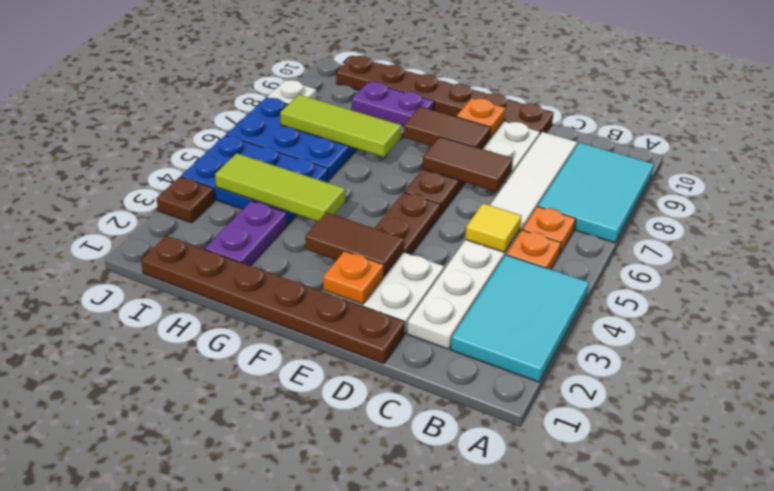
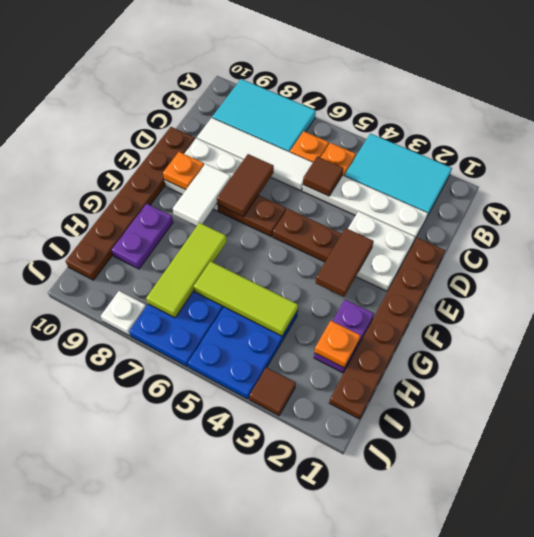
yellow tile C5 level 2 -> brown tile C5 level 2
orange plate E2 level 2 -> orange plate H2 level 2
brown tile E8:F8 level 2 -> white tile E8:F8 level 2
lime tile G4:I4 level 2 -> lime tile H4:H6 level 2
purple plate H2:H3 level 1 -> purple plate G2:H2 level 1
brown plate J3 level 1 -> brown tile J3 level 1

